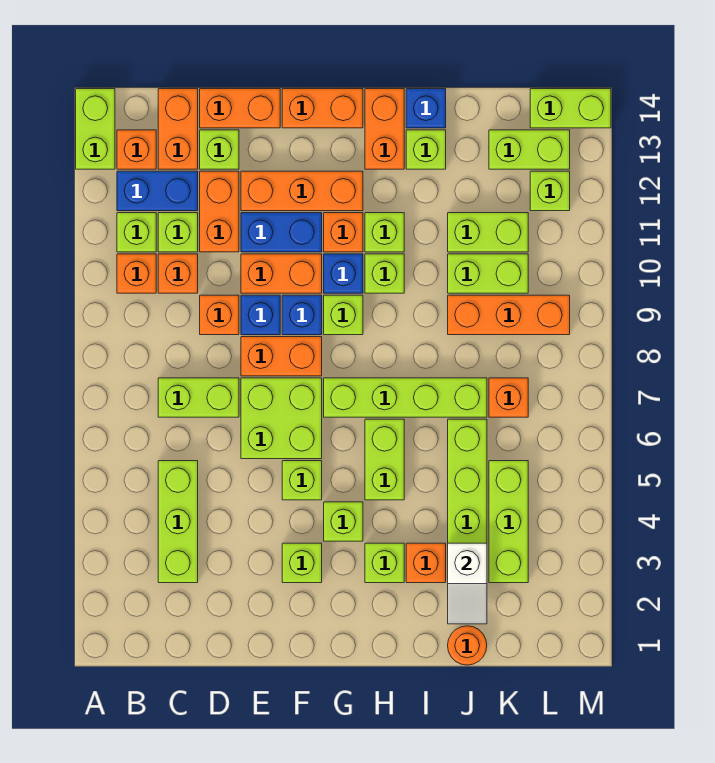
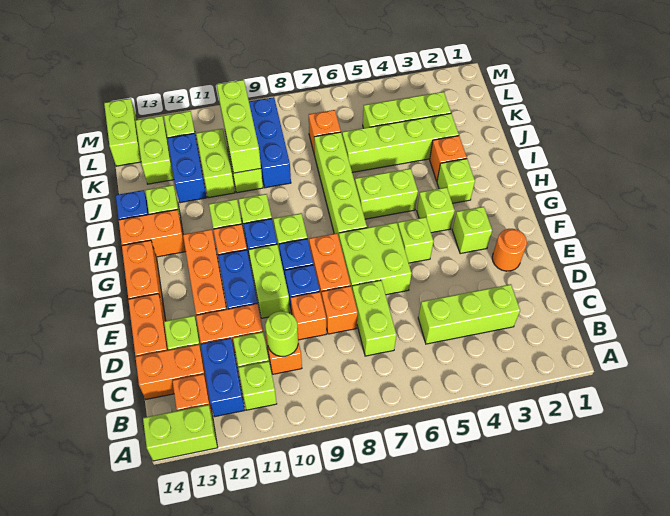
orange brick B10 level 1 -> orange brick D8 level 1
none -> lime round brick C10 level 2
orange brick E10:F10 level 1 -> lime brick E10:F10 level 1
orange round brick J1 level 1 -> orange round brick E2 level 1
white slope J2:J3 level 2 top 3 -> none
orange brick J9:L9 level 1 -> blue brick J9:L9 level 1
none -> lime brick J10:L10 level 2
none -> blue brick J12:K12 level 1

